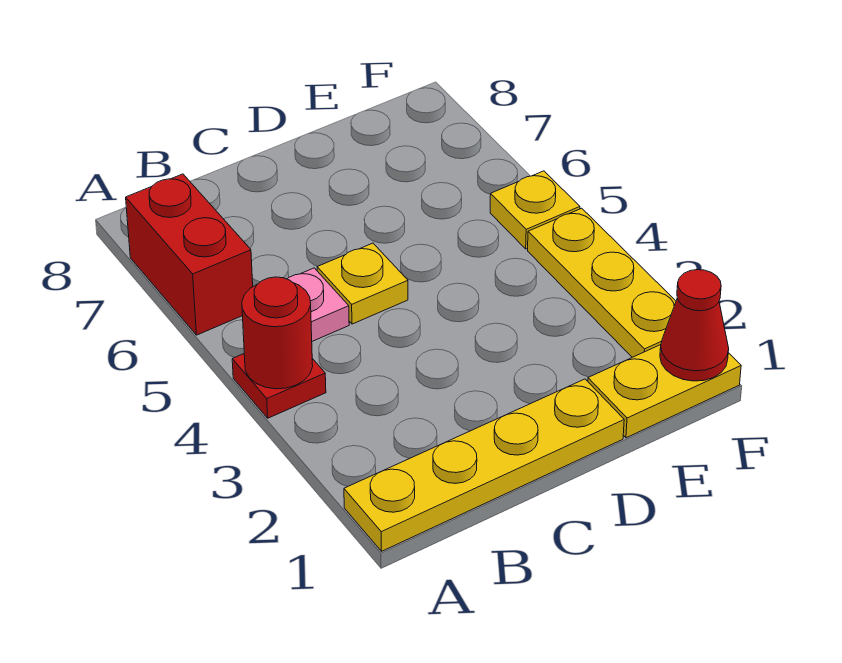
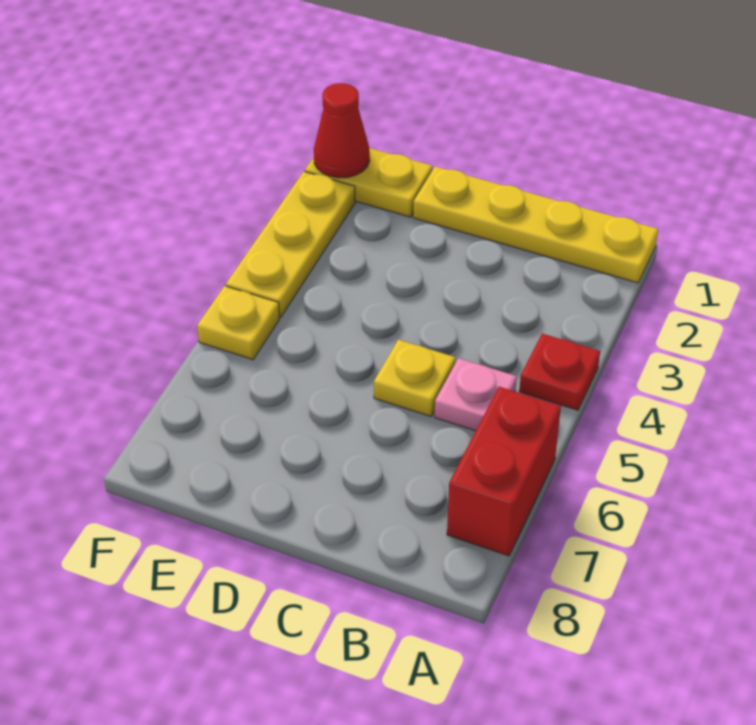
red round brick A4 level 2 -> none

